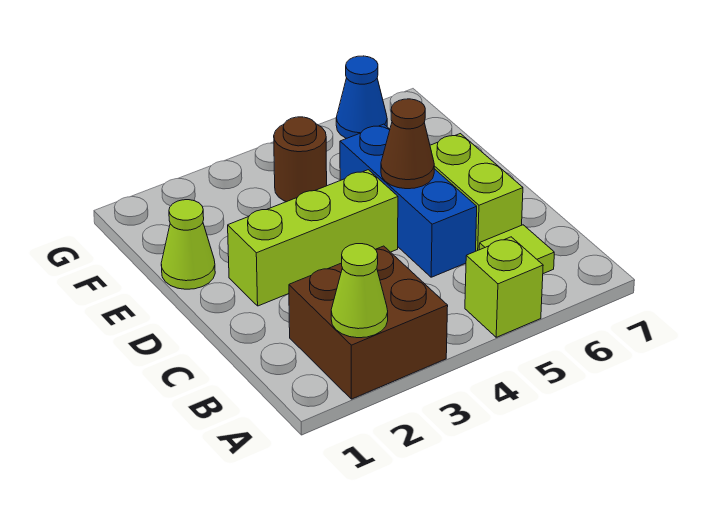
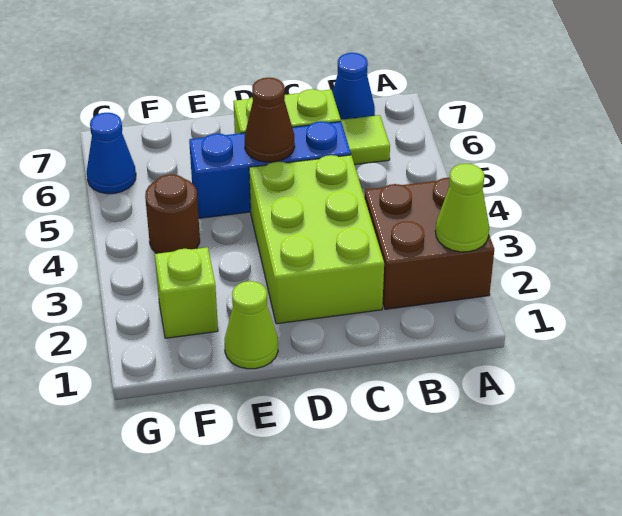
lime brick A5 level 1 -> lime brick F2 level 1
none -> blue cone B7 level 1
lime brick D2:D4 level 1 -> lime brick C2:D4 level 1

